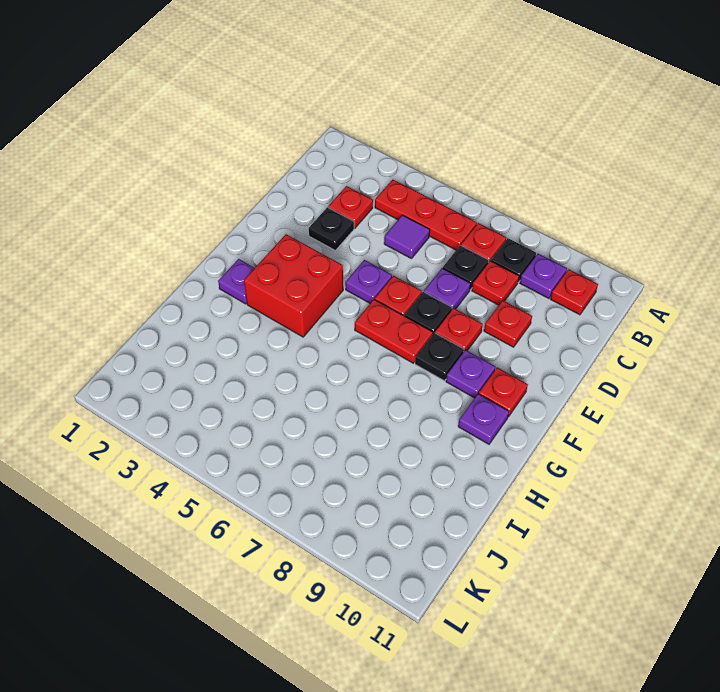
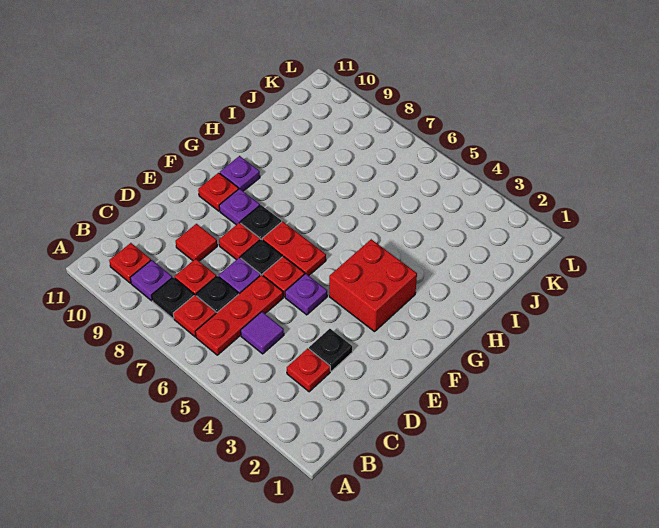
red plate B4:B6 level 1 -> red plate B6:D6 level 1
red plate D9 level 1 -> red tile D9 level 1
purple plate G2 level 1 -> none

